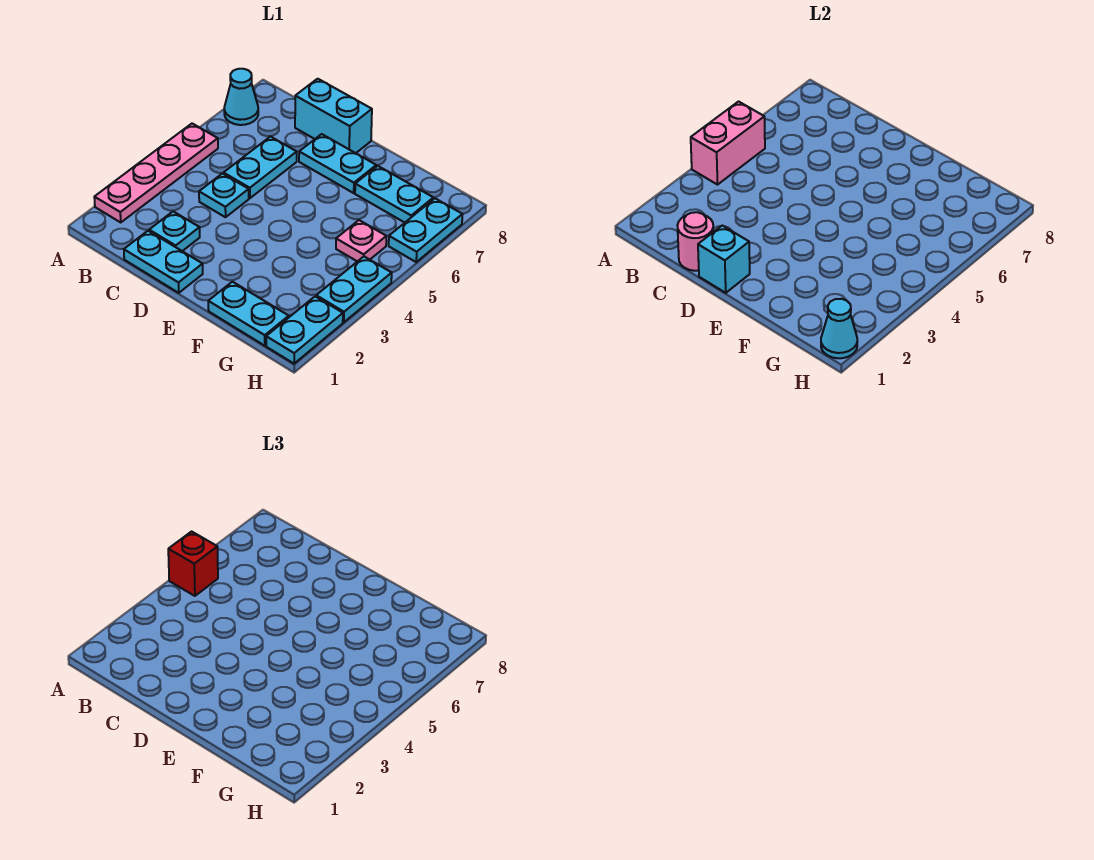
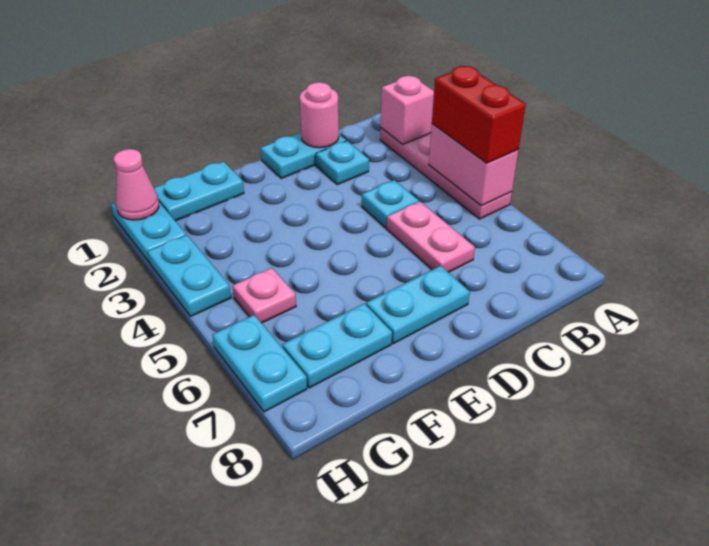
none -> pink brick A2 level 2
red brick A5 level 3 -> red brick A4:A5 level 3
cyan cone A7 level 1 -> none
cyan plate C5:C6 level 1 -> pink plate C5:C6 level 1
cyan brick C8:D8 level 1 -> none
cyan brick D1 level 2 -> none
cyan cone H1 level 2 -> pink cone H1 level 2

